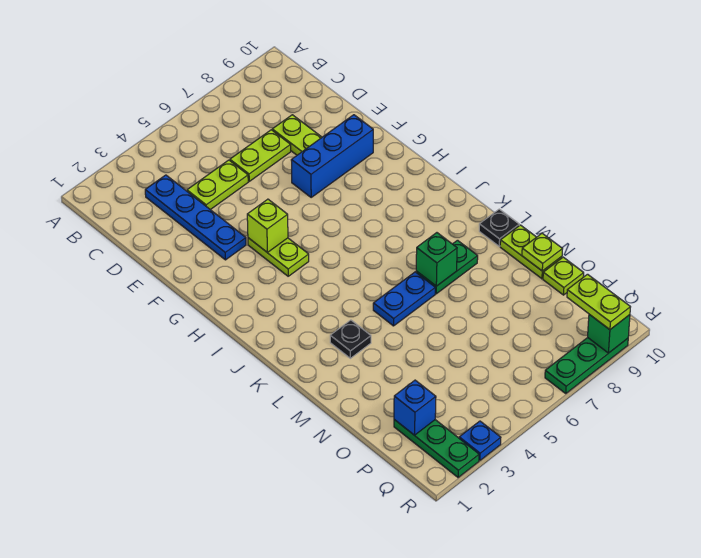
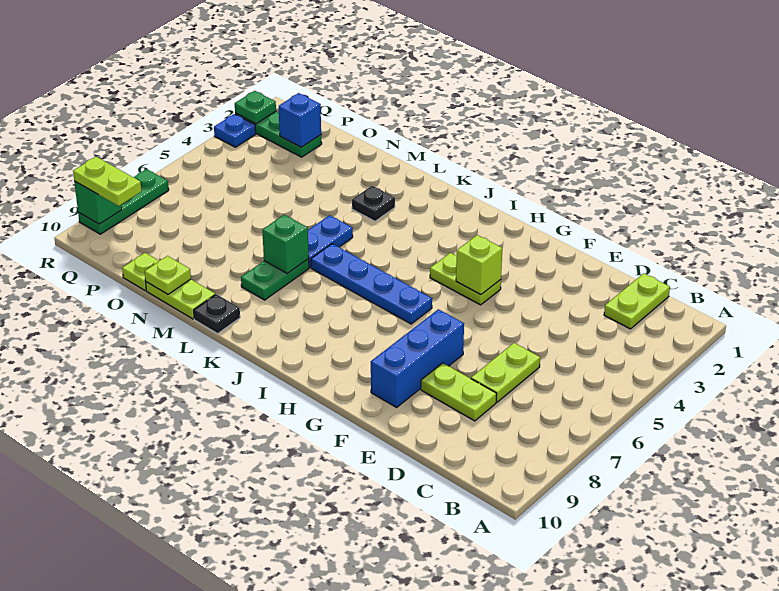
blue plate C3:F3 level 1 -> blue plate H6:K6 level 1
lime plate D4:D5 level 1 -> lime plate C1:C2 level 1
none -> green plate R2 level 2

